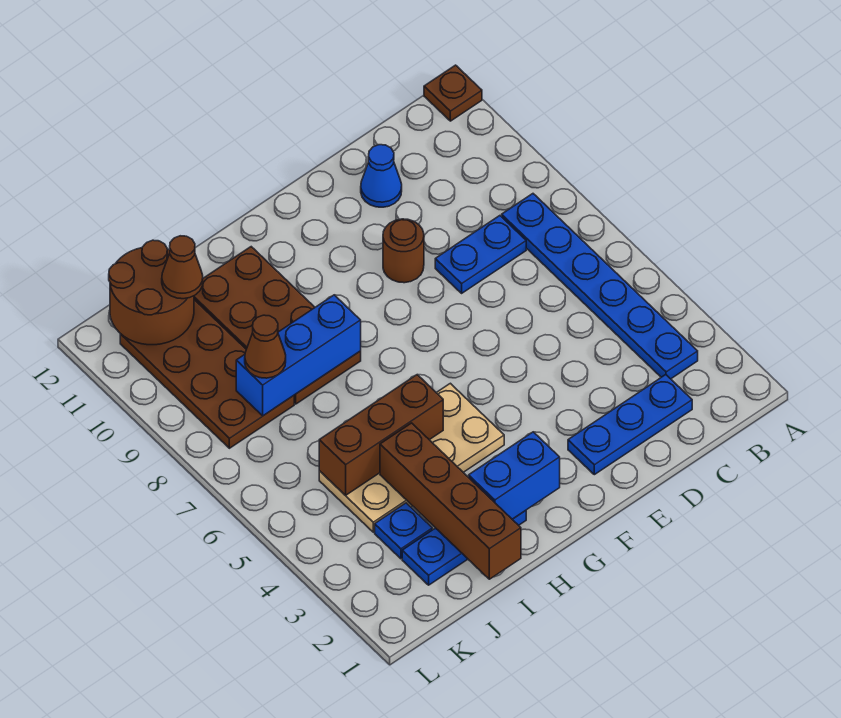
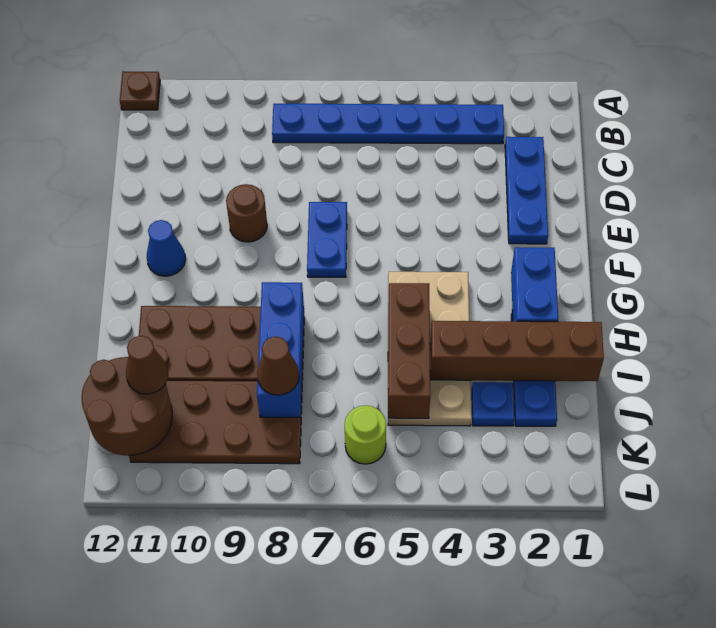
blue plate C8:D8 level 1 -> blue plate E7:F7 level 1
blue cone D11 level 1 -> blue cone F11 level 1
none -> lime round brick K6 level 1

